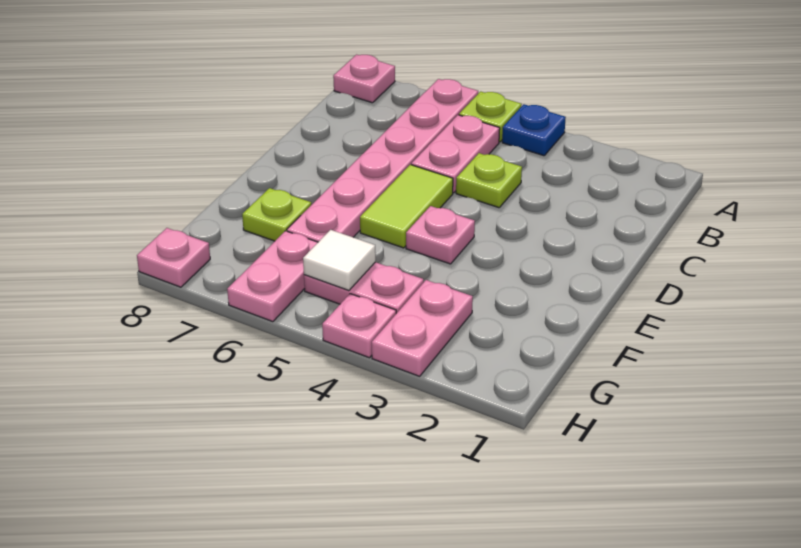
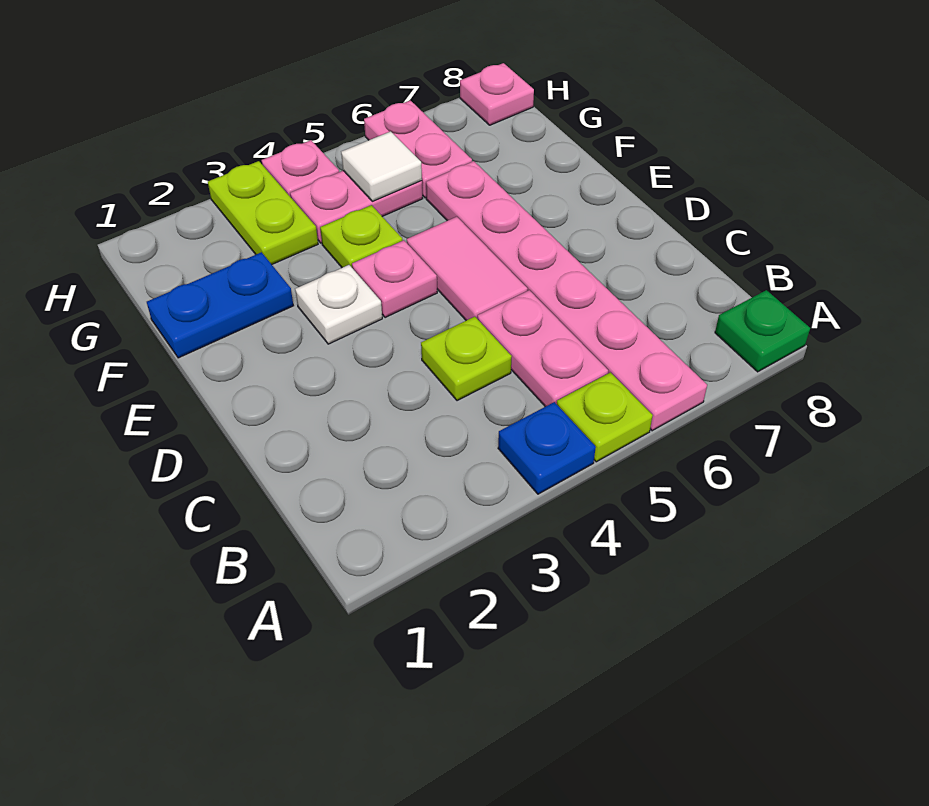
pink plate A8 level 1 -> green plate A8 level 1
lime tile D5:E5 level 1 -> pink tile D5:E5 level 1
none -> white plate E3 level 1
none -> blue plate F1:F2 level 1
lime plate F7 level 1 -> lime plate F4 level 1
pink plate G3:H3 level 1 -> lime plate G3:H3 level 1

